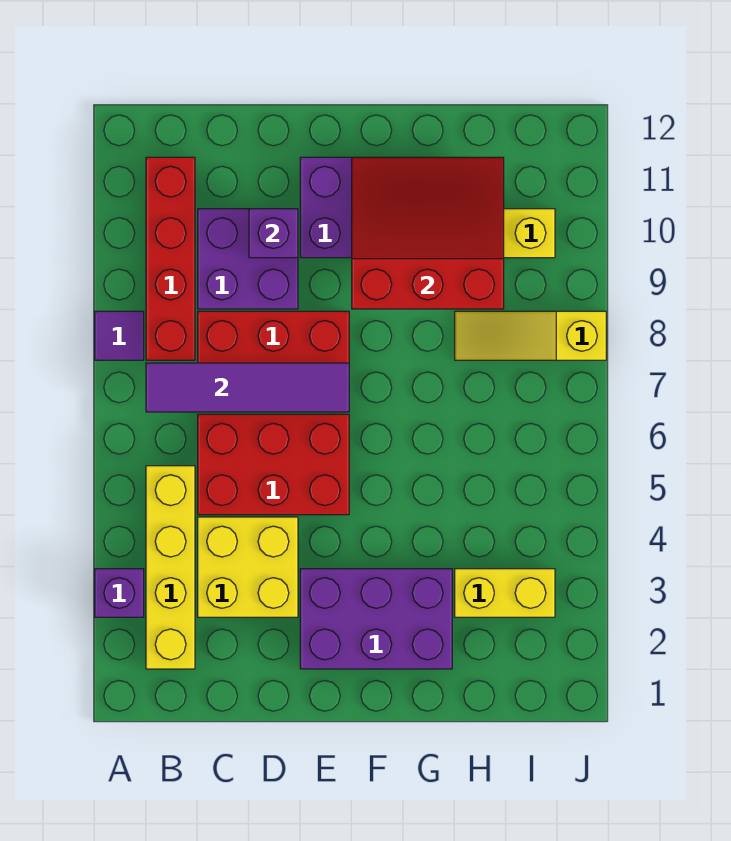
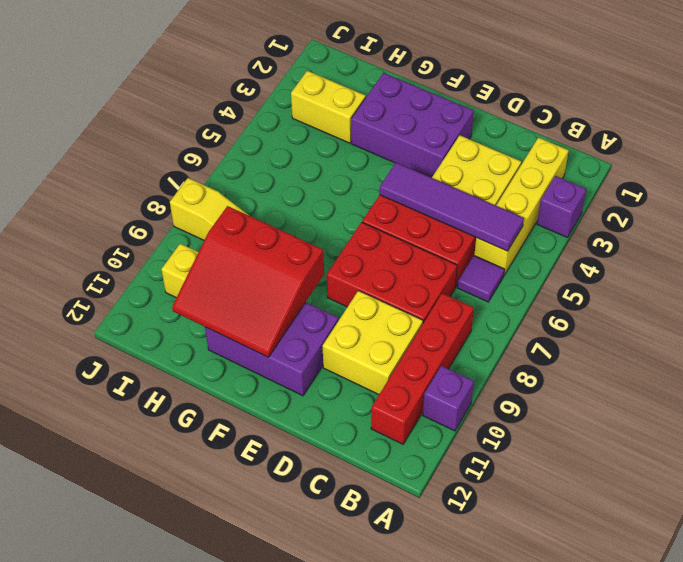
purple tile A8 level 1 -> purple tile B6 level 1
purple tile B7:E7 level 2 -> purple tile B5:E5 level 2
purple brick C9:D10 level 1 -> yellow brick C9:D10 level 1
purple brick D10 level 2 -> purple brick A10 level 1

